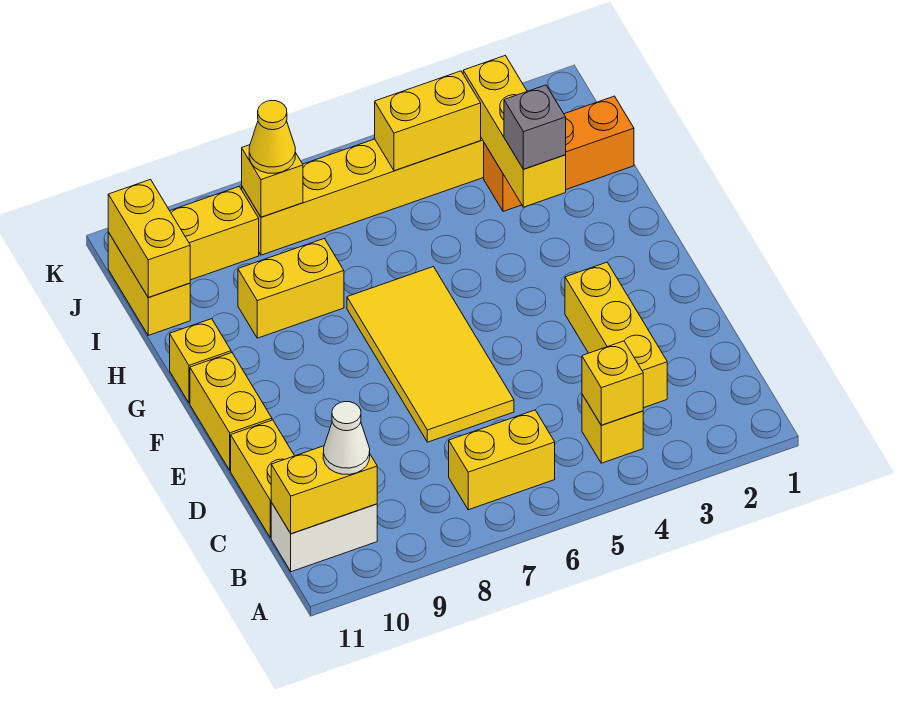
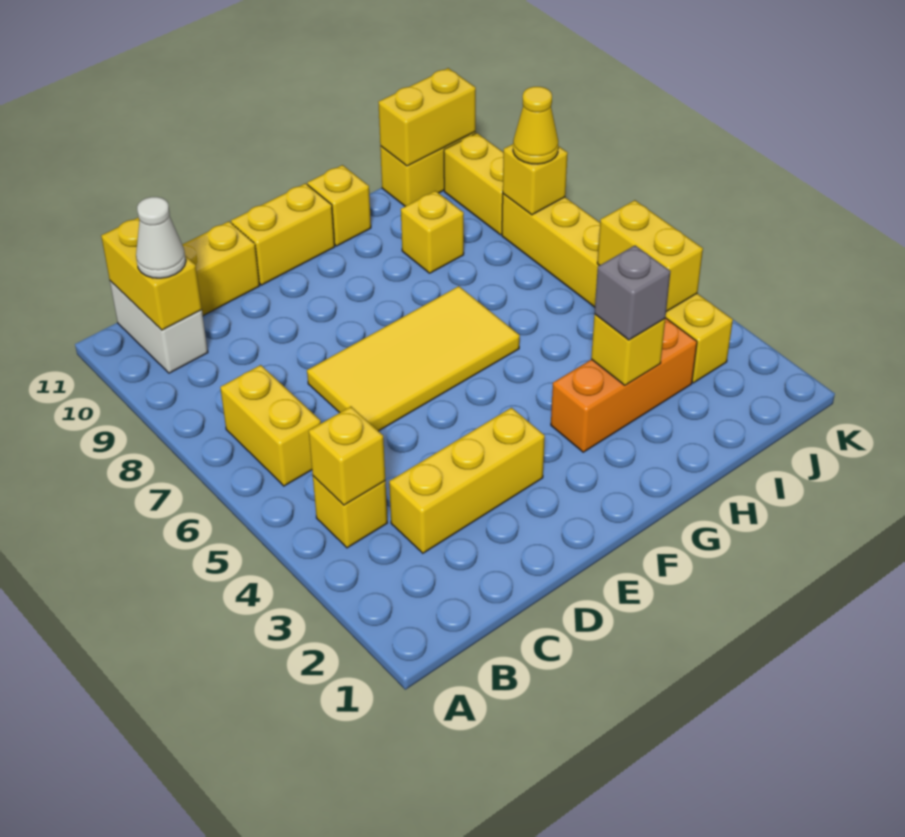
yellow brick H3:J3 level 2 -> yellow brick H3 level 2
yellow brick H8:H9 level 1 -> yellow brick H9 level 1
orange brick I1:I3 level 1 -> orange brick G3:I3 level 1

